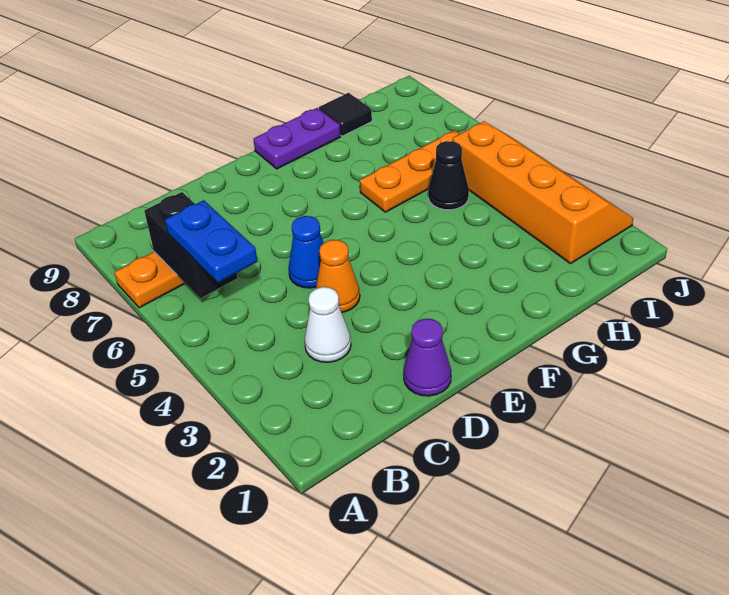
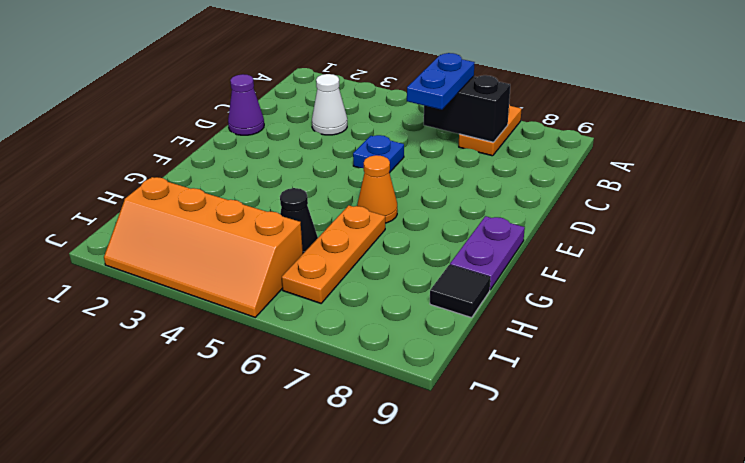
blue plate B5:B6 level 3 -> blue plate B6:C6 level 3
orange cone D4 level 1 -> orange cone F6 level 1
blue cone D5 level 1 -> blue plate D5 level 1

